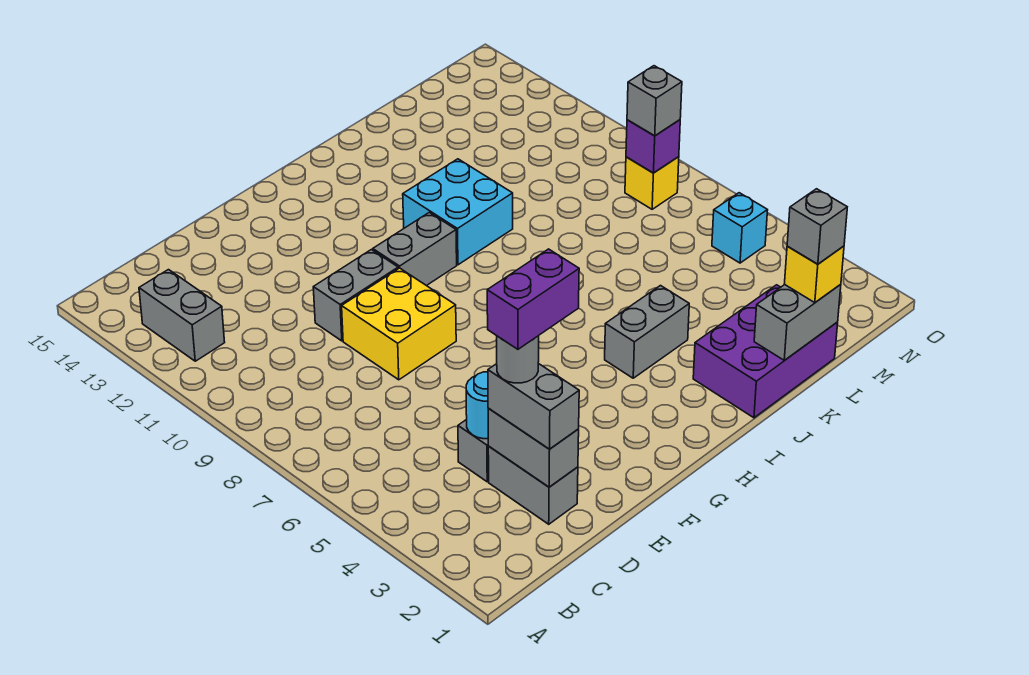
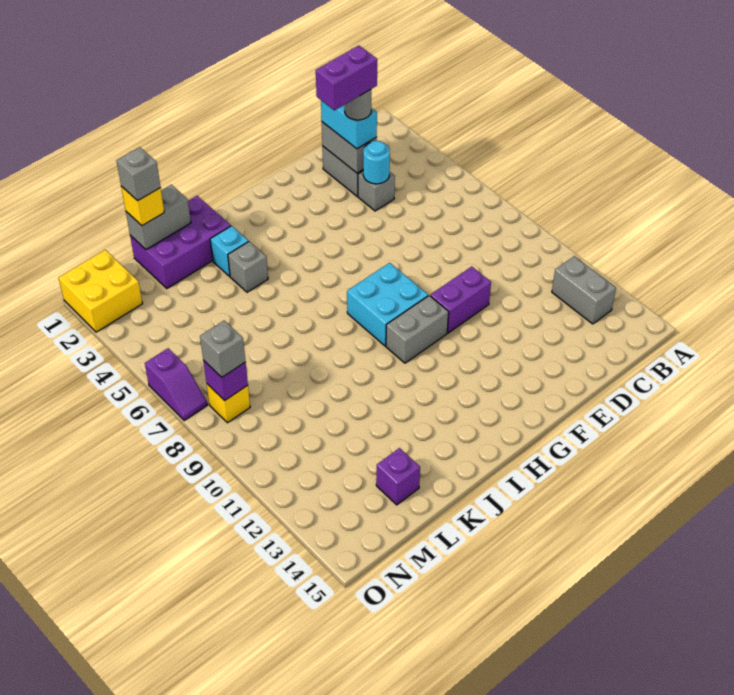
grey brick D2:D3 level 3 -> cyan brick D2:D3 level 3
yellow brick E8:F9 level 1 -> yellow brick N1:O2 level 1
grey brick E10:F10 level 1 -> purple brick E10:F10 level 1
grey brick I4:J4 level 1 -> grey brick J4 level 1
cyan brick I10:J11 level 1 -> cyan brick G8:H9 level 1
none -> purple brick L14 level 1
cyan brick N5 level 1 -> cyan brick J3 level 1
none -> purple slope O6:O7 level 1 top 6

